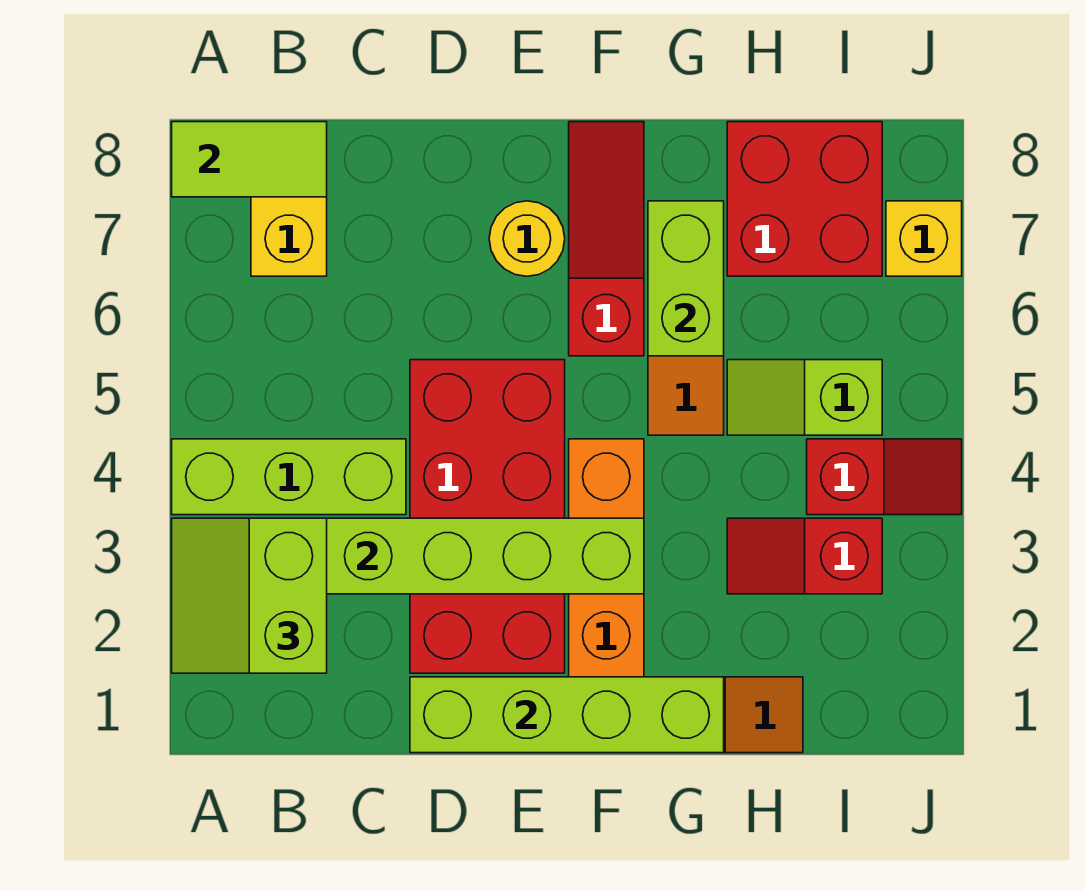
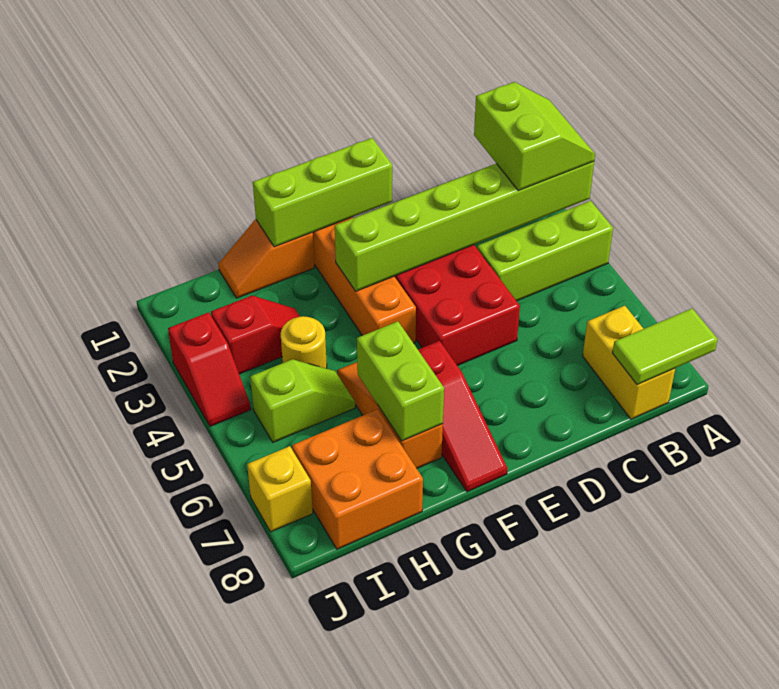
lime brick D1:G1 level 2 -> lime brick E1:G1 level 2
yellow round brick E7 level 1 -> yellow round brick H4 level 1
red brick H7:I8 level 1 -> orange brick H7:I8 level 1
red slope I4:J4 level 1 top I -> red slope J3:J4 level 1 top 3

